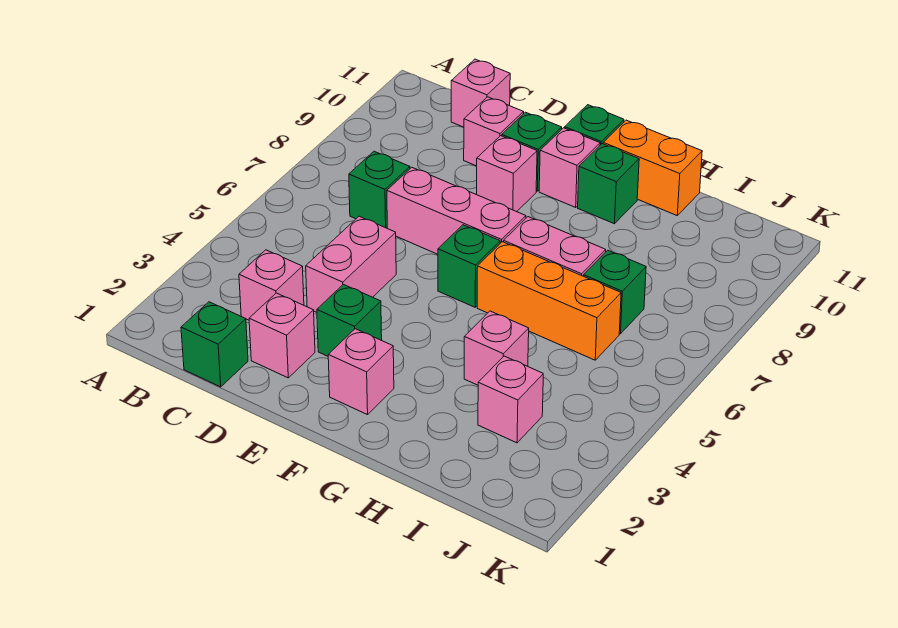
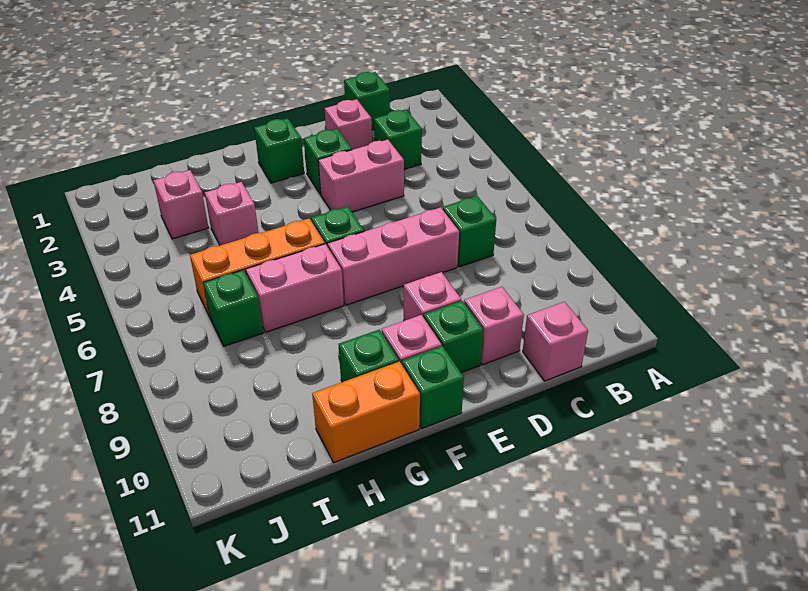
pink brick C3 level 1 -> green brick C3 level 1
pink brick D4:D5 level 1 -> pink brick D4:E4 level 1
pink brick F2 level 1 -> green brick F2 level 1

